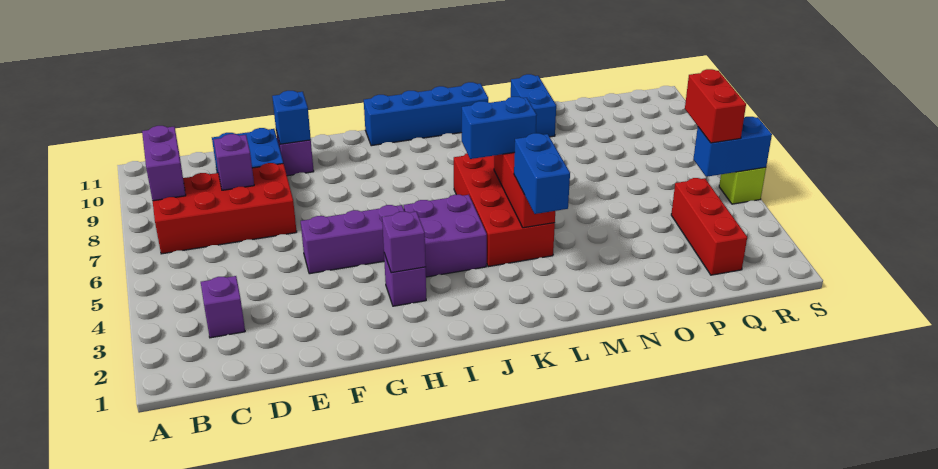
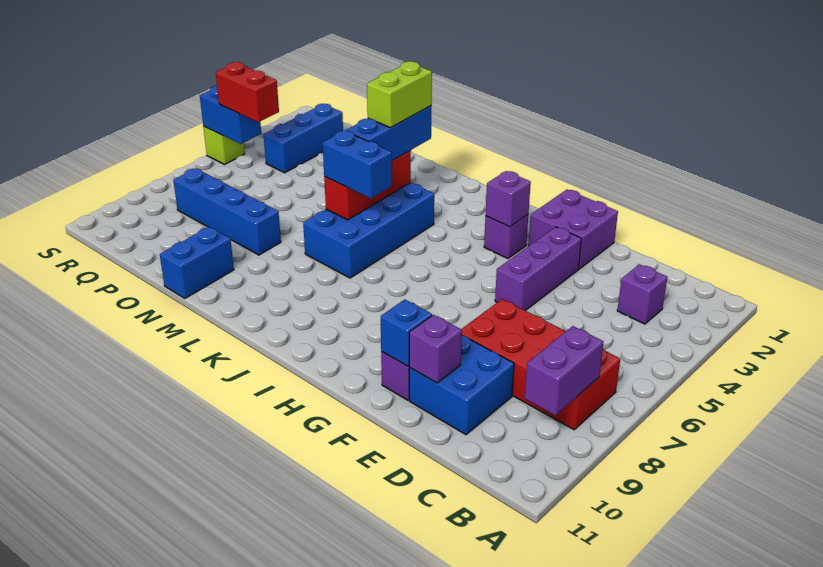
purple brick D8 level 2 -> purple brick E10 level 2
purple brick F5:H5 level 1 -> purple brick F3:F5 level 1
purple brick I4:J5 level 1 -> purple brick F1:G2 level 1
blue brick I11:L11 level 1 -> blue brick N8:Q8 level 1
red brick K4:L7 level 1 -> blue brick K4:L7 level 1
blue brick L3:L4 level 3 -> blue brick L3:L5 level 3
none -> lime brick L3:L4 level 4
red brick Q2:Q4 level 1 -> blue brick Q2:Q4 level 1
red brick R5:R6 level 3 -> red brick Q5:R5 level 3

